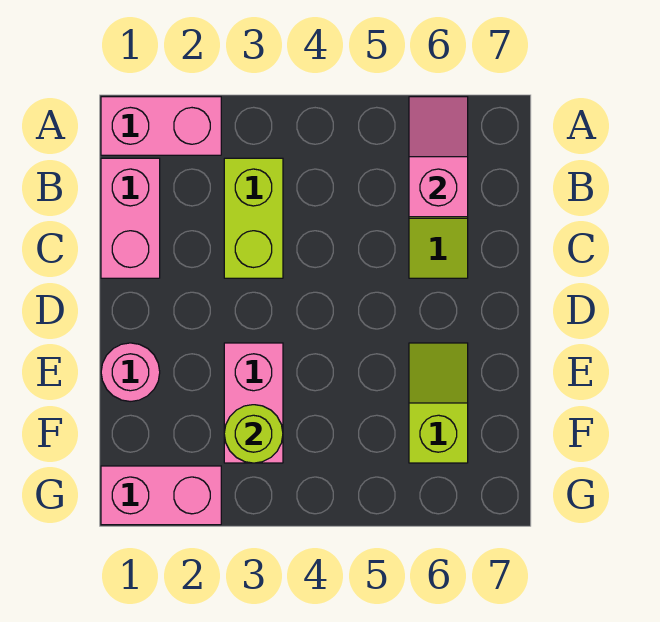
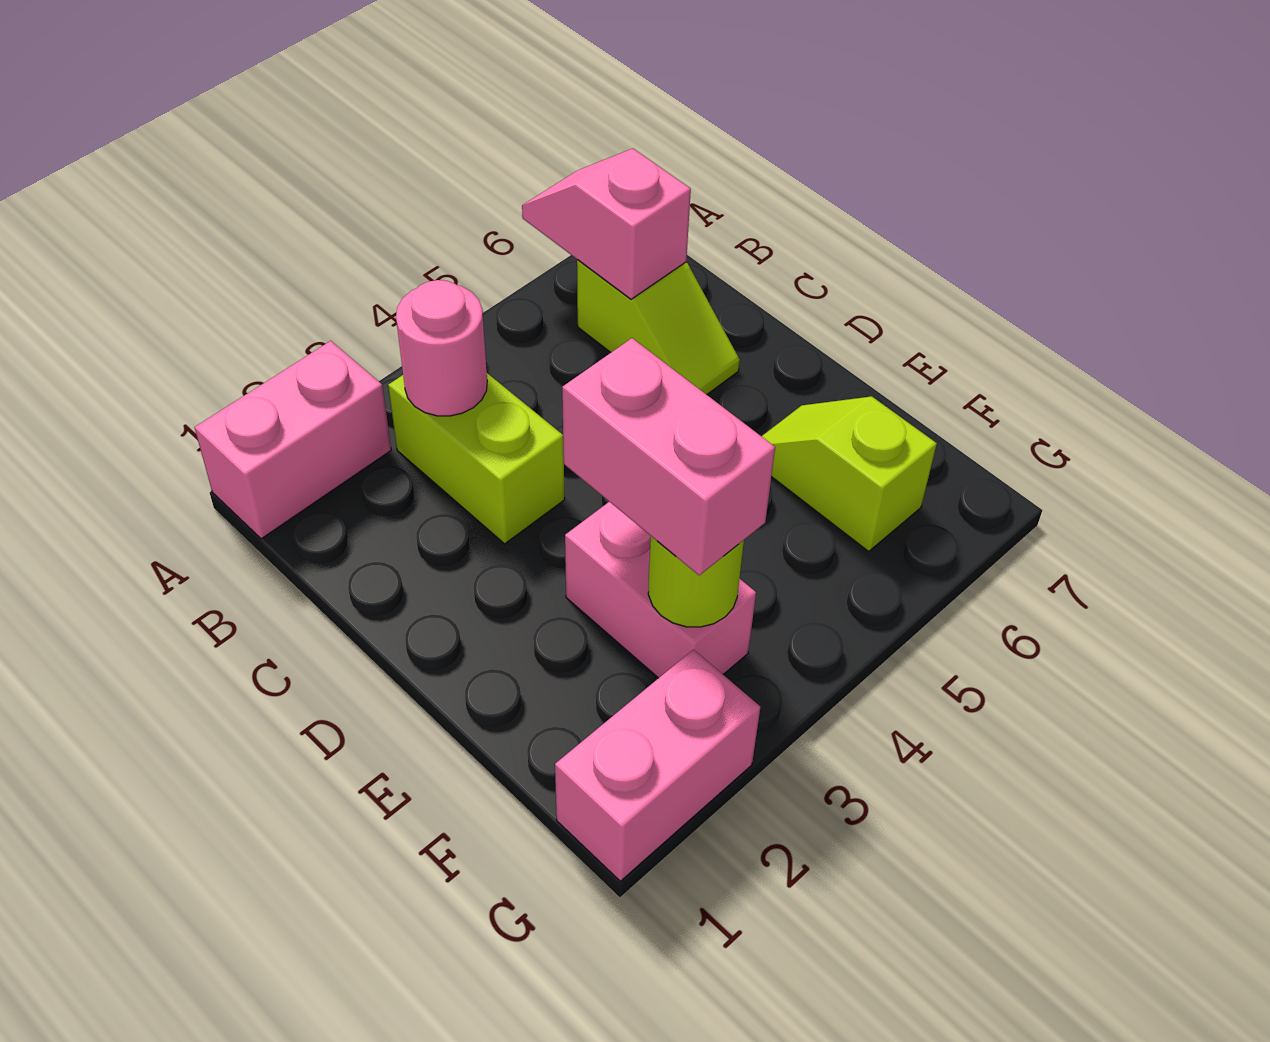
pink brick B1:C1 level 1 -> pink brick E3:F3 level 3
pink round brick E1 level 1 -> pink round brick B3 level 2

